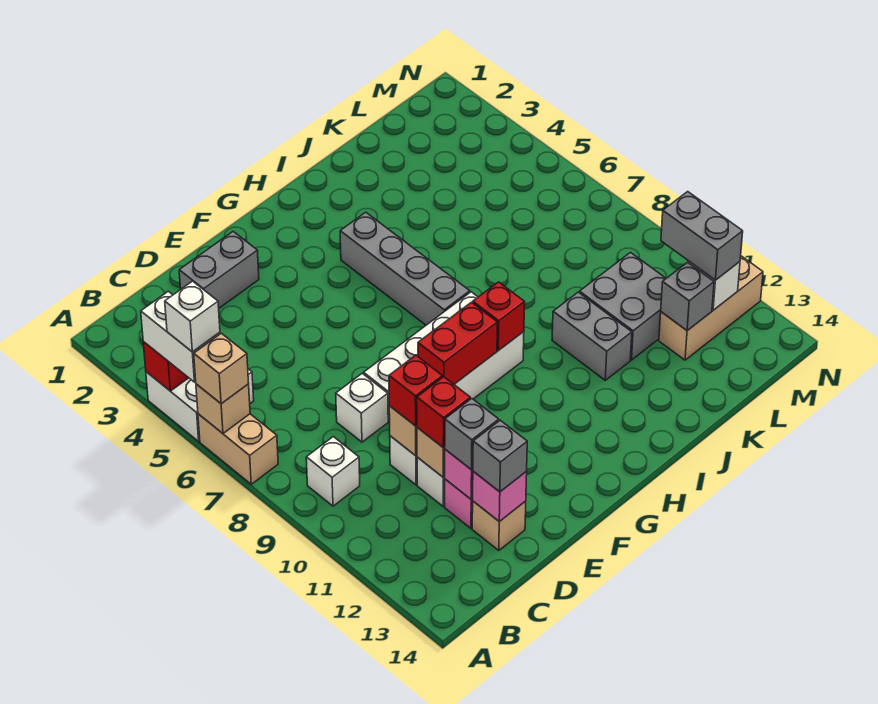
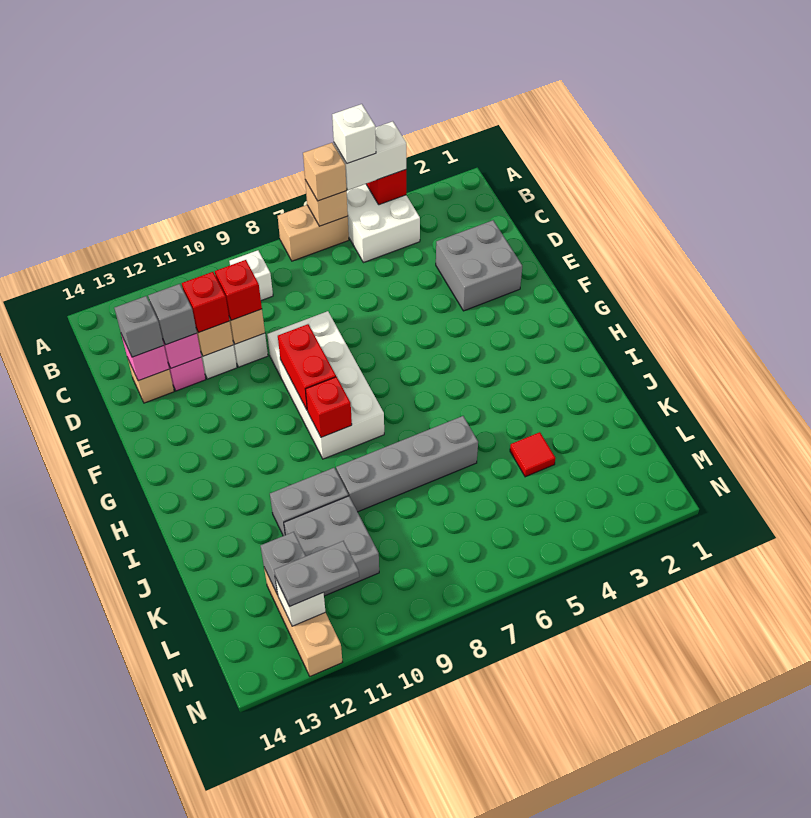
grey brick D2:E2 level 1 -> grey brick D2:E3 level 1
white brick D8 level 1 -> none
grey brick H4:H7 level 1 -> grey brick J6:J9 level 1
none -> red tile K4 level 1
grey brick M11:M12 level 3 -> grey plate M11:M12 level 3

